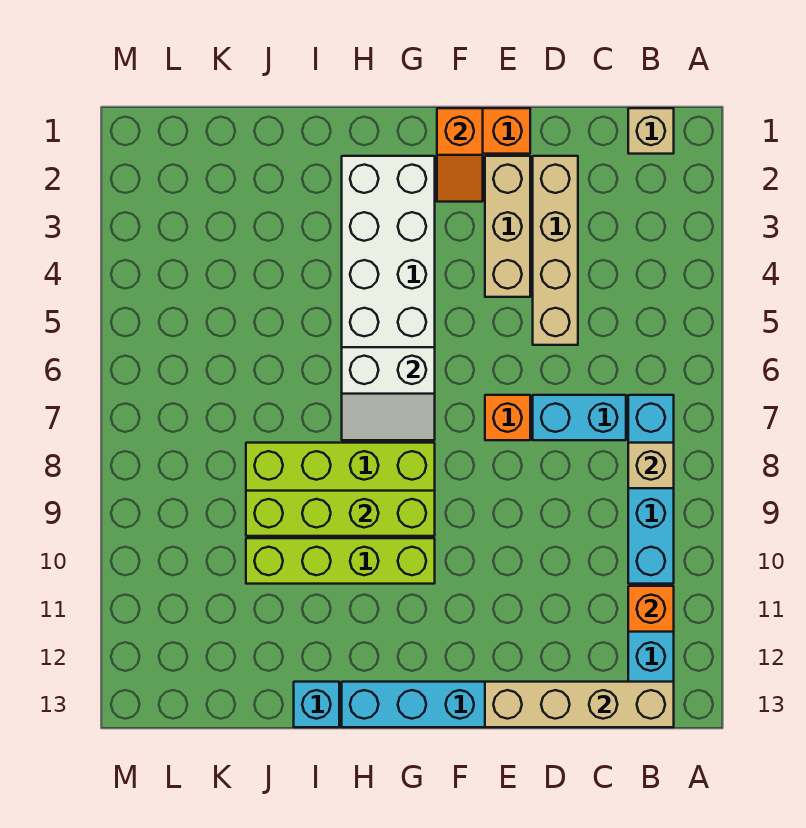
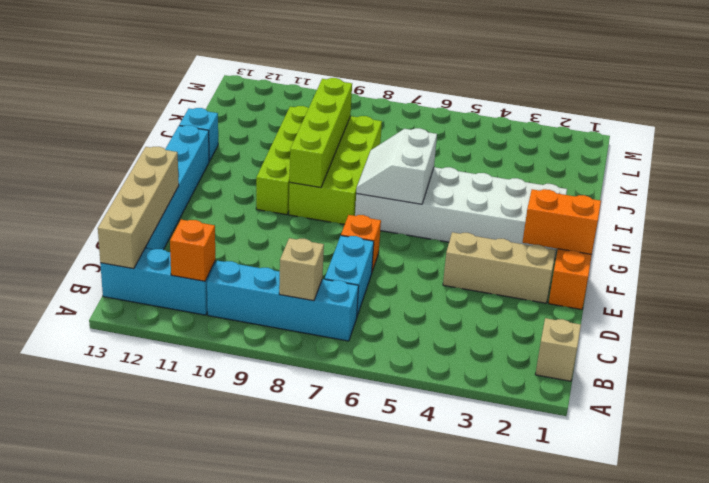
tan brick D2:D5 level 1 -> none
orange slope F1:F2 level 2 top 1 -> orange brick F1:F2 level 2

